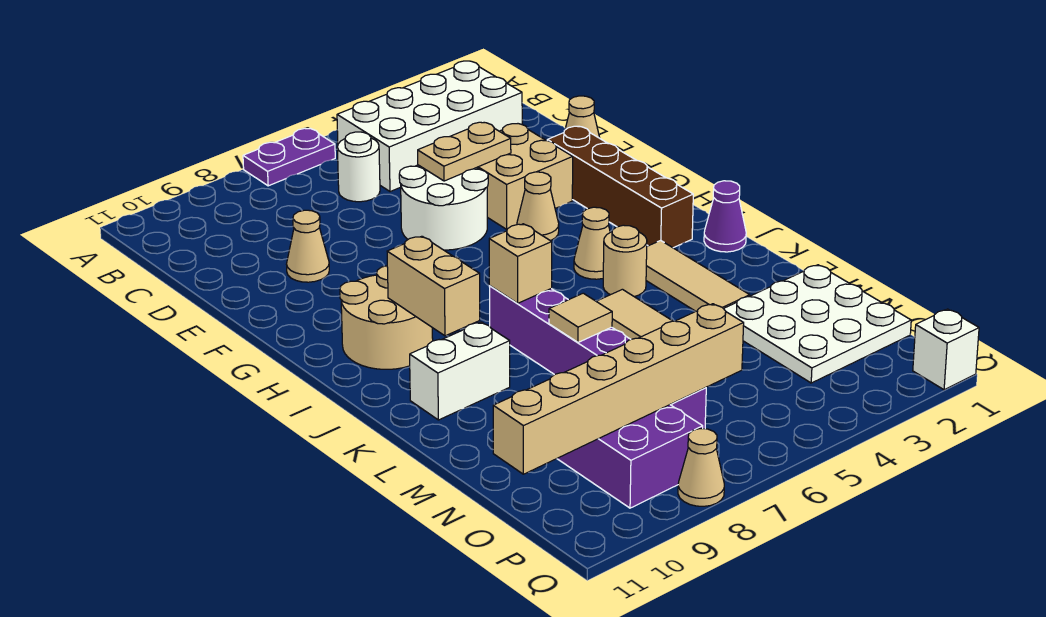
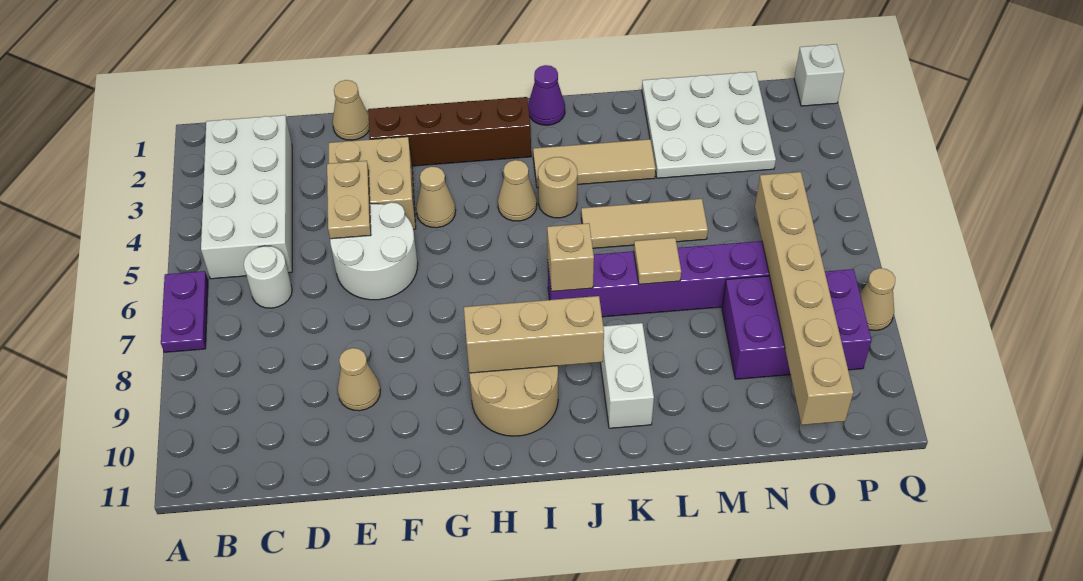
tan brick I9:J9 level 2 -> tan brick H9:J9 level 2

